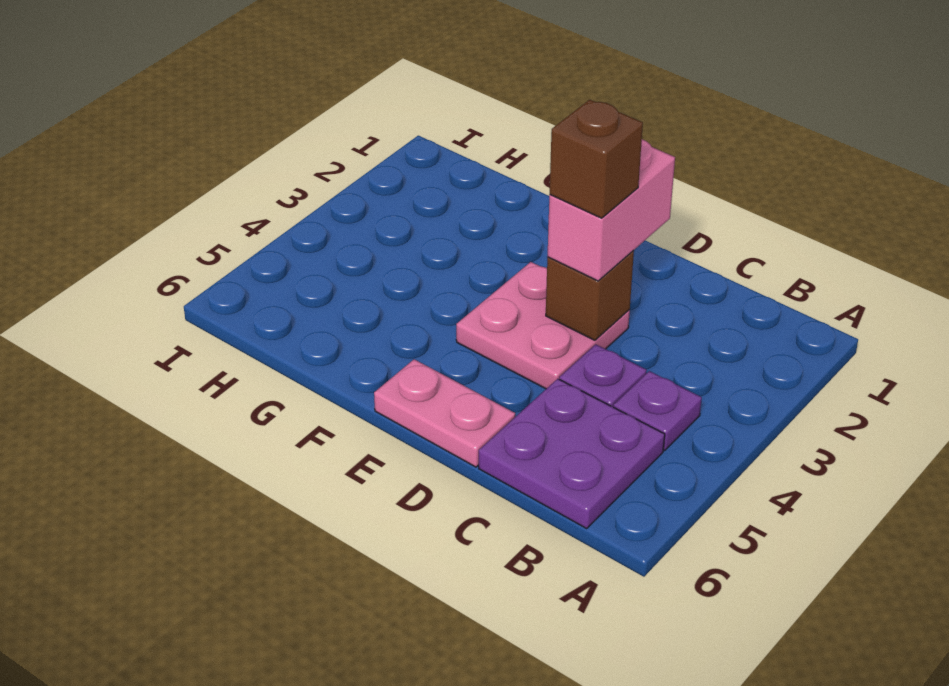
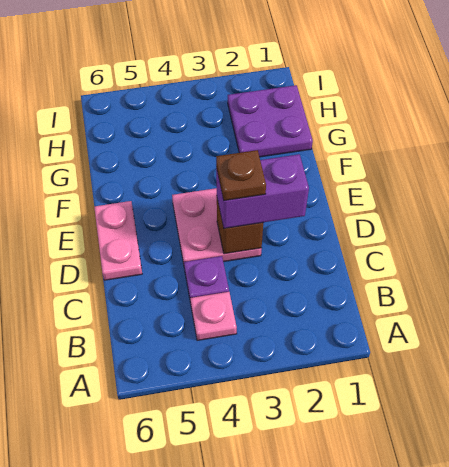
purple plate B4 level 1 -> pink plate B4 level 1
purple plate B5:C6 level 1 -> purple plate G1:H2 level 1
pink brick D2:D3 level 3 -> purple brick D2:D3 level 3
brown brick D3 level 4 -> brown plate D3 level 4

